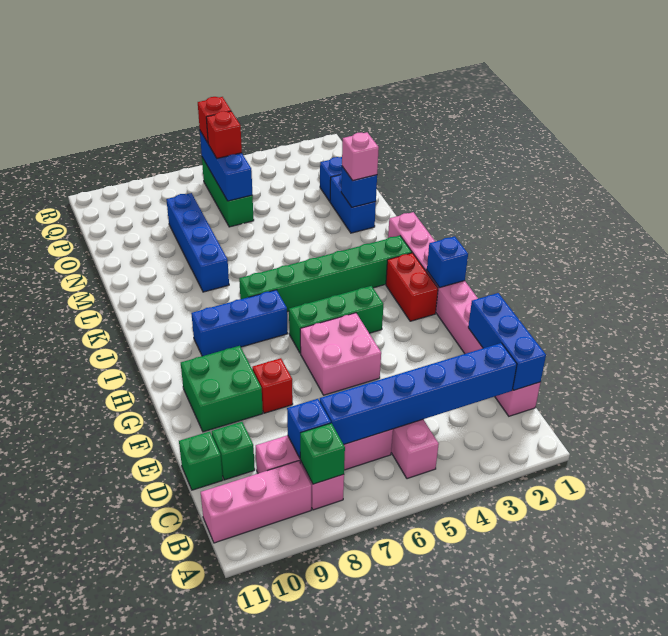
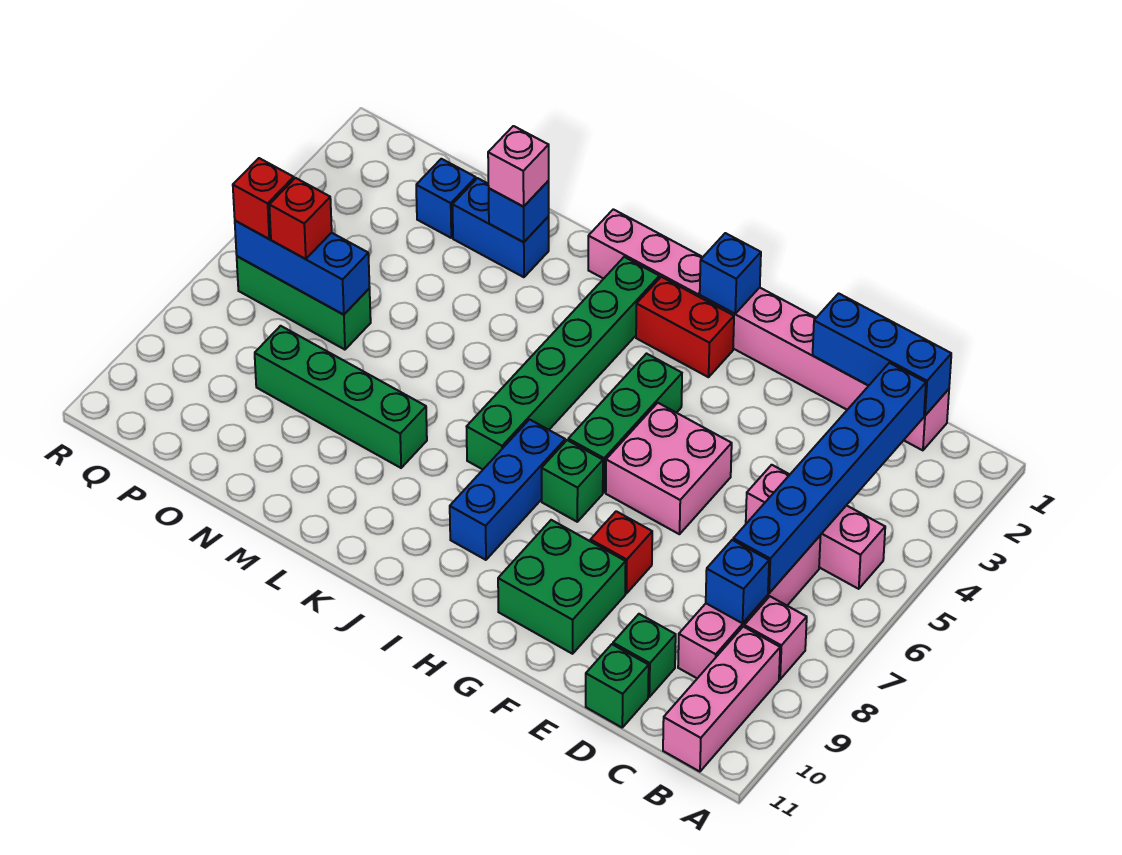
green brick B8 level 2 -> green brick H7 level 1
blue brick L8:O8 level 1 -> green brick L8:O8 level 1

